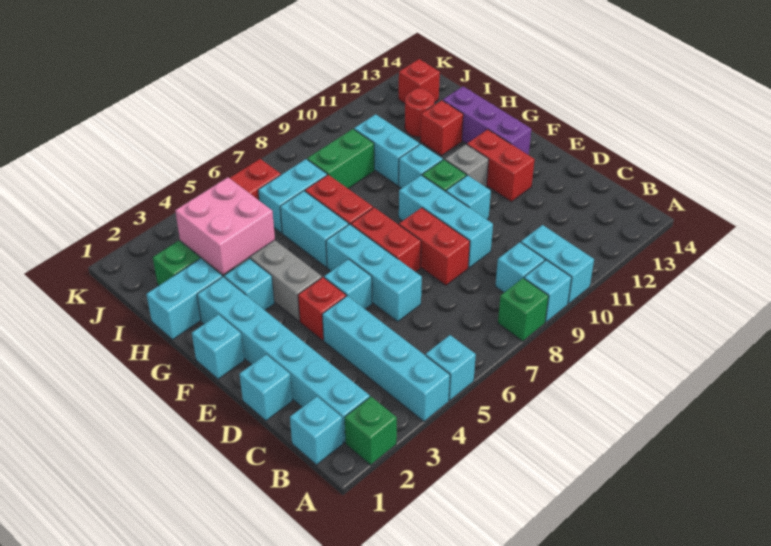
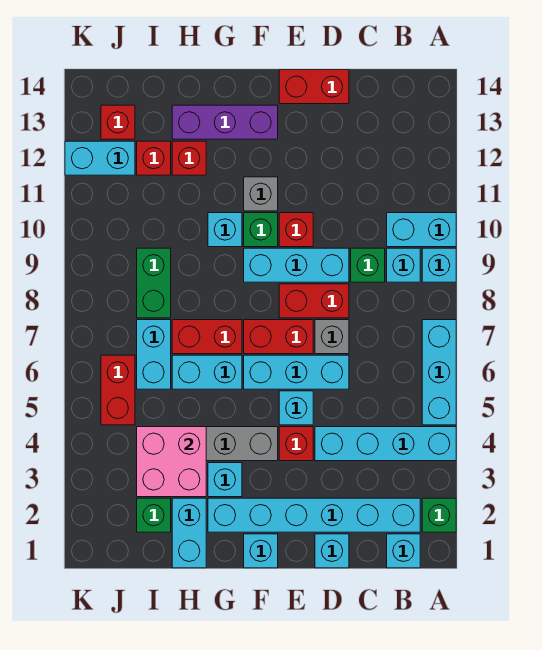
cyan brick A5 level 1 -> cyan brick A5:A7 level 1
green brick A8 level 1 -> green brick C9 level 1
none -> grey brick D7 level 1
cyan brick E10 level 1 -> red brick E10 level 1
red brick E12:F12 level 1 -> red brick D14:E14 level 1
cyan brick H10:I10 level 1 -> cyan brick J12:K12 level 1
red round brick I12 level 1 -> red brick I12 level 1

